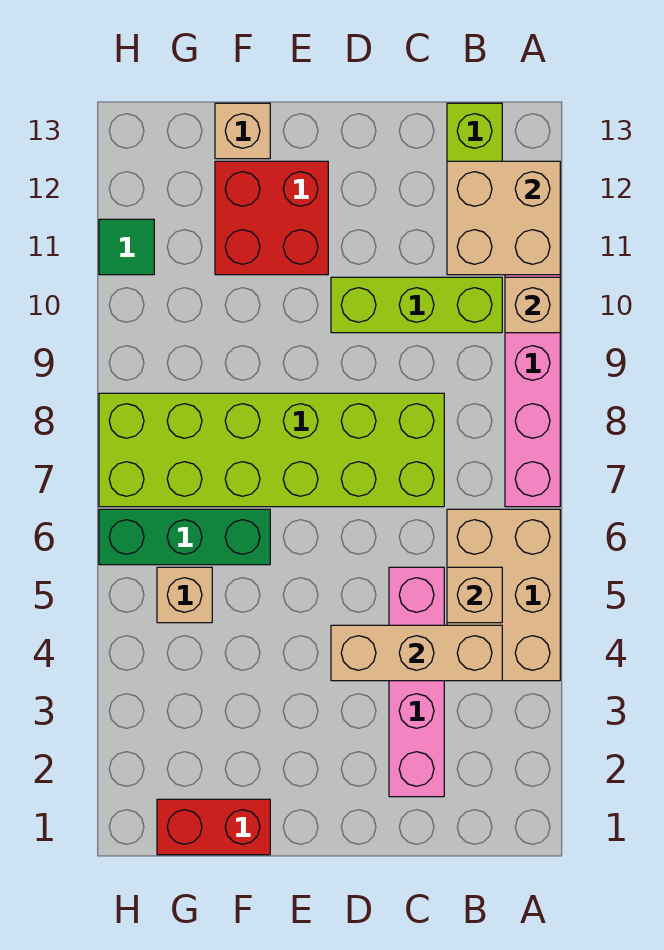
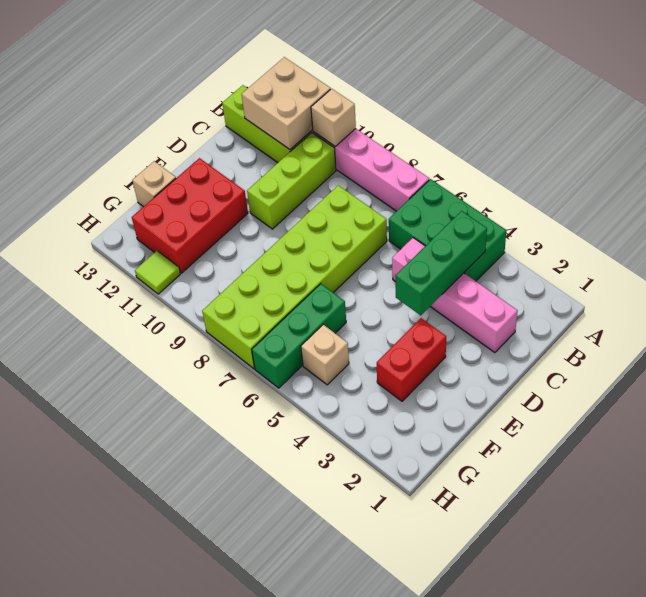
tan brick A4:B6 level 1 -> green brick A4:B6 level 1
tan brick B4:D4 level 2 -> green brick B4:D4 level 2
tan brick B5 level 2 -> none
red brick E11:F12 level 1 -> red brick E11:G12 level 1
red brick F1:G1 level 1 -> red brick E3:F3 level 1
green tile H11 level 1 -> lime tile H11 level 1

